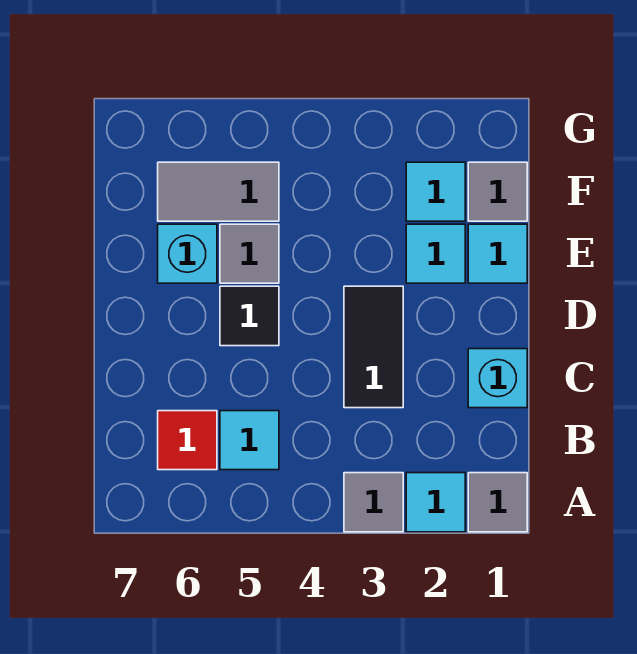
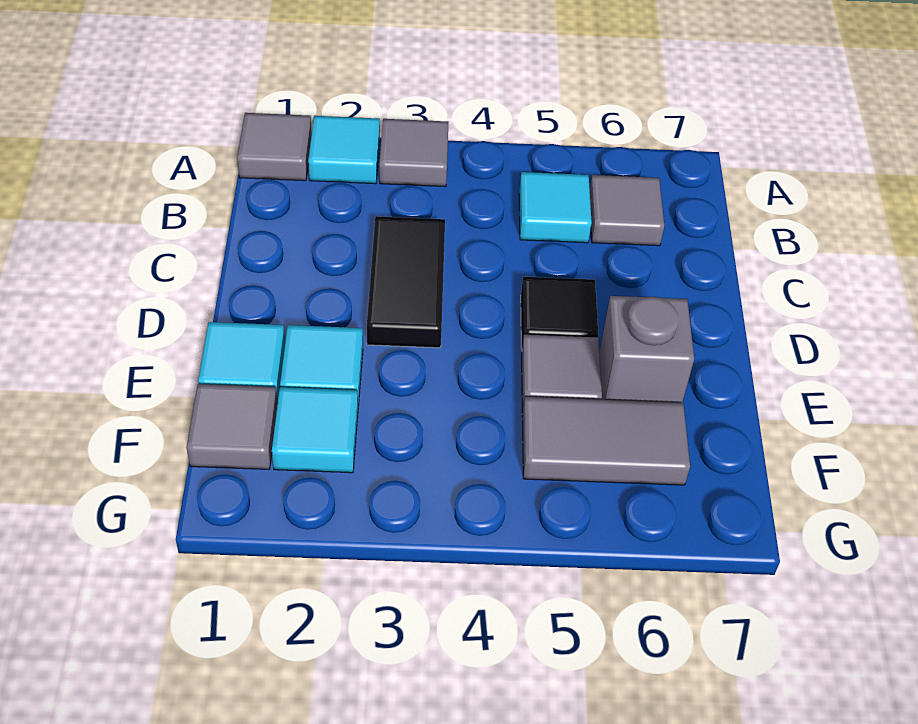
red tile B6 level 1 -> grey tile B6 level 1
cyan brick C1 level 1 -> none
cyan brick E6 level 1 -> grey brick E6 level 1

